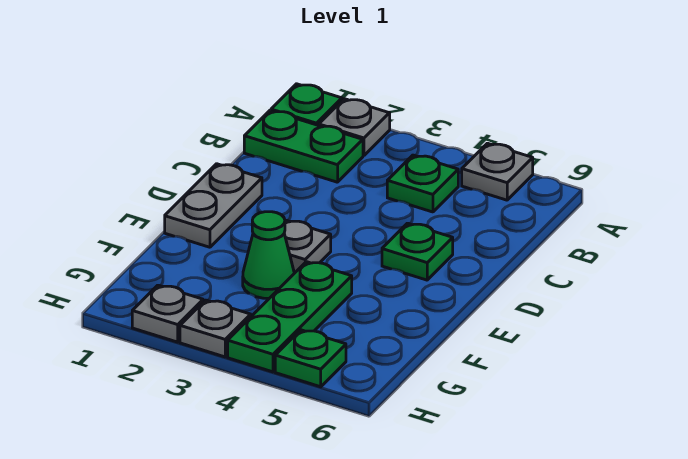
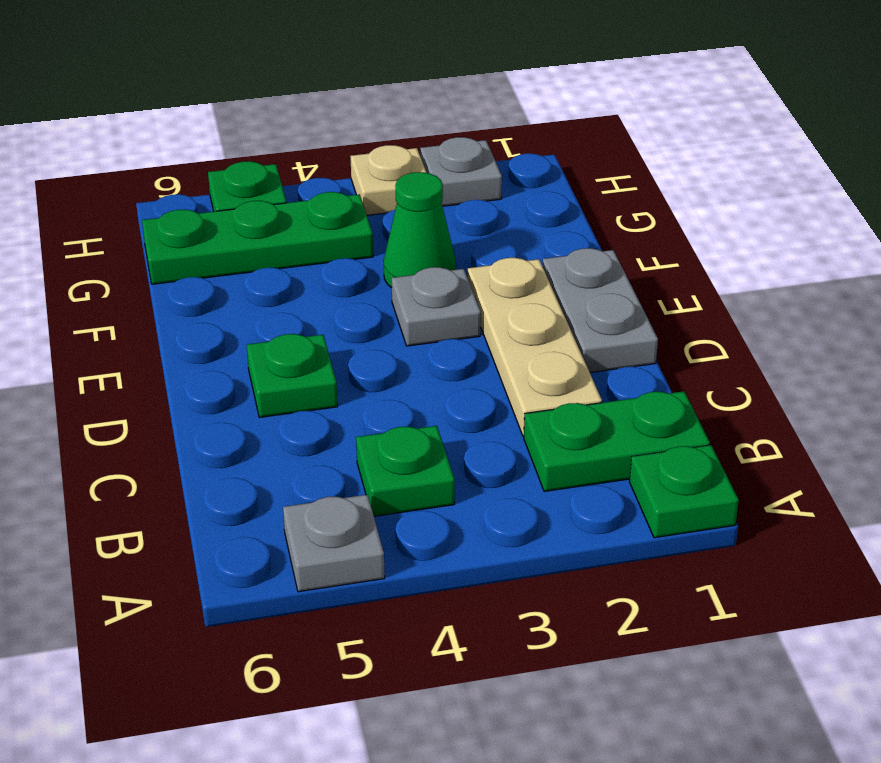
grey plate A2 level 1 -> none
none -> tan plate C2:E2 level 1
green plate F4:H4 level 1 -> green plate G4:G6 level 1
grey plate H3 level 1 -> tan plate H3 level 1

